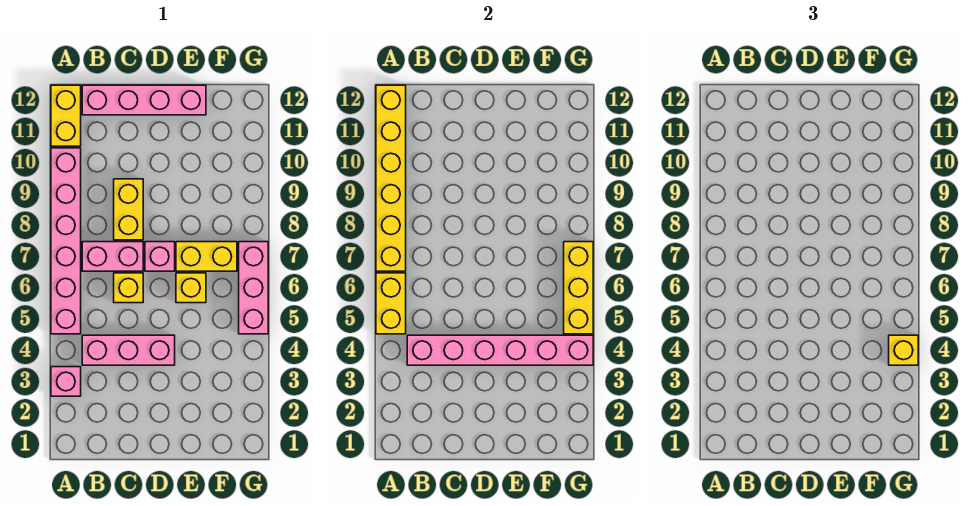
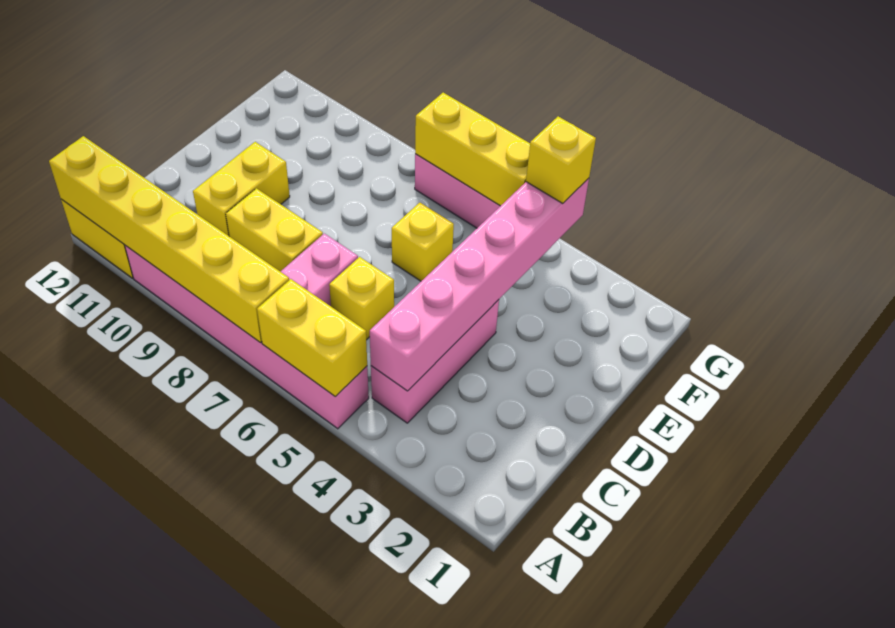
pink brick A3 level 1 -> none
pink brick B12:E12 level 1 -> none
pink brick D7 level 1 -> none
yellow brick E7:F7 level 1 -> yellow brick C10:D10 level 1

